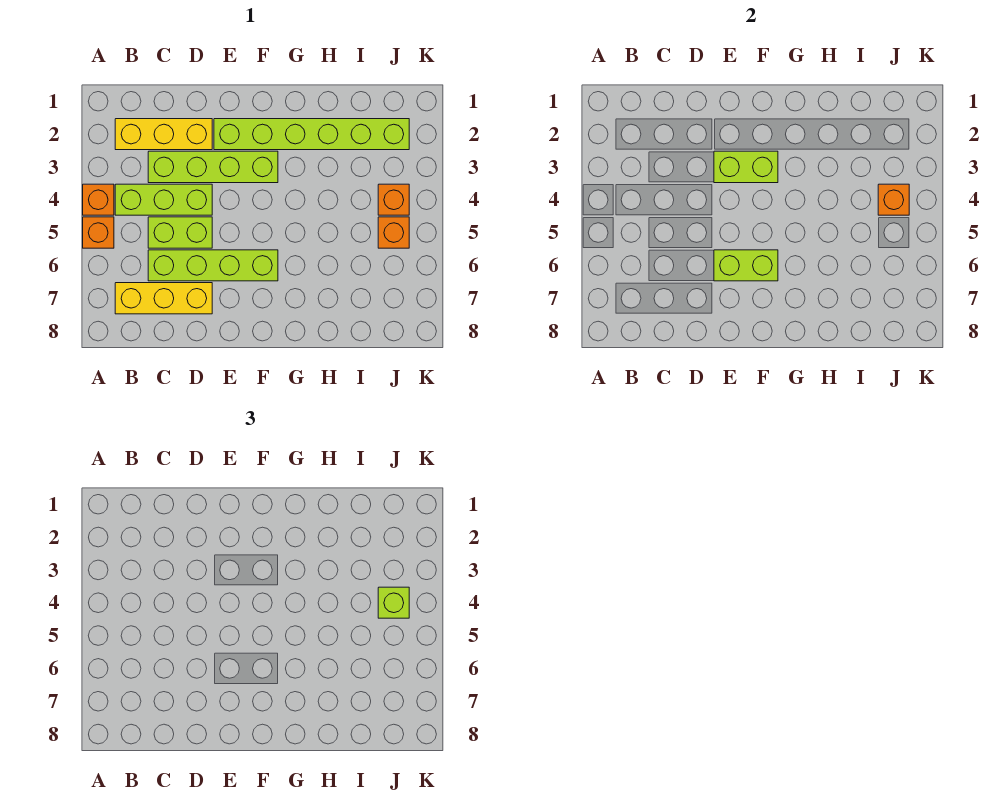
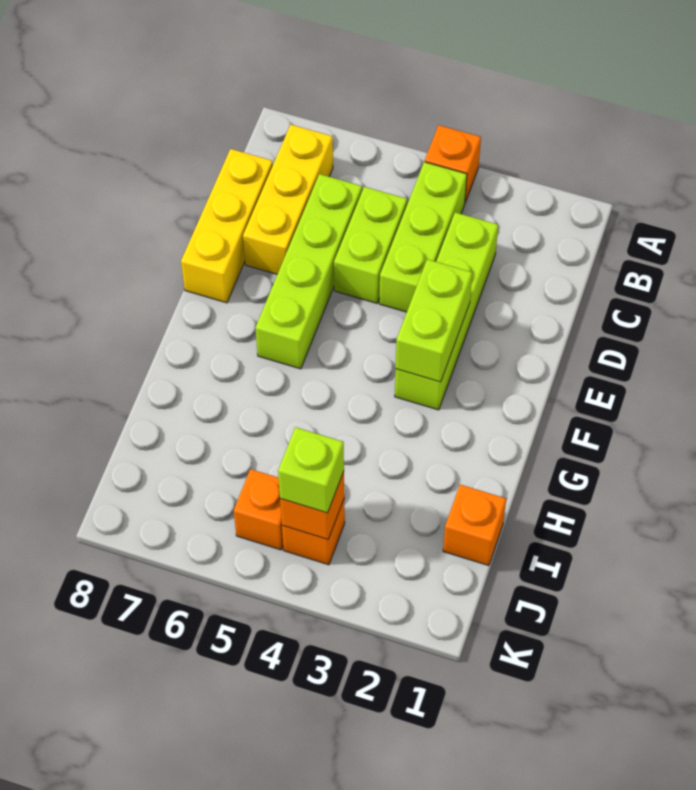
orange brick A5 level 1 -> orange brick I1 level 1
yellow brick B2:D2 level 1 -> yellow brick C8:E8 level 1
lime brick E2:J2 level 1 -> none
lime brick E6:F6 level 2 -> none

